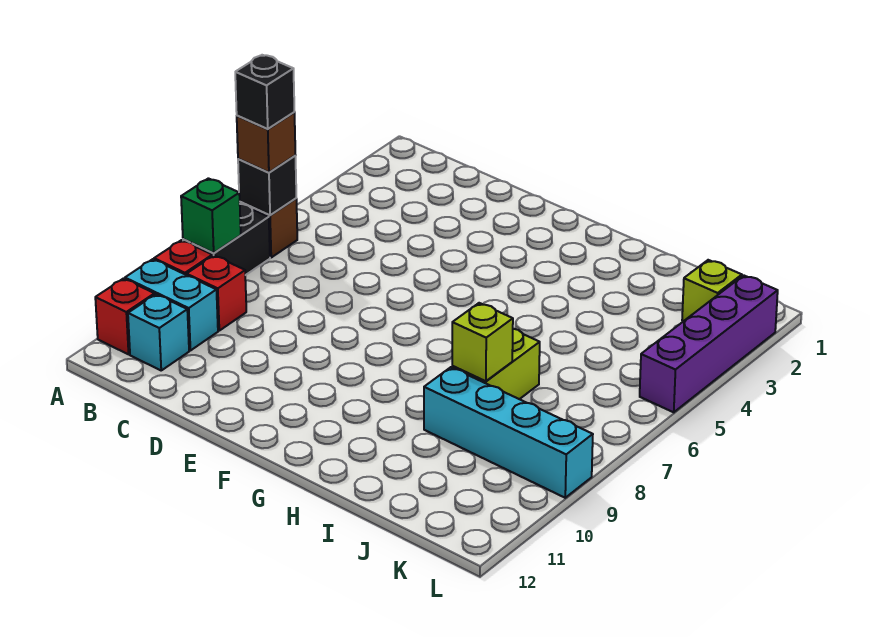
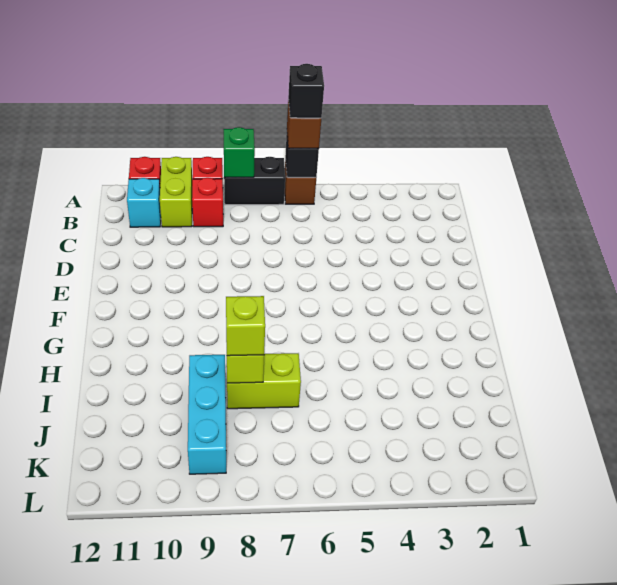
cyan brick A10:B10 level 1 -> lime brick A10:B10 level 1
cyan brick I9:L9 level 1 -> cyan brick I9:K9 level 1
lime brick K2 level 1 -> lime brick I8 level 3
purple brick L2:L5 level 1 -> none

